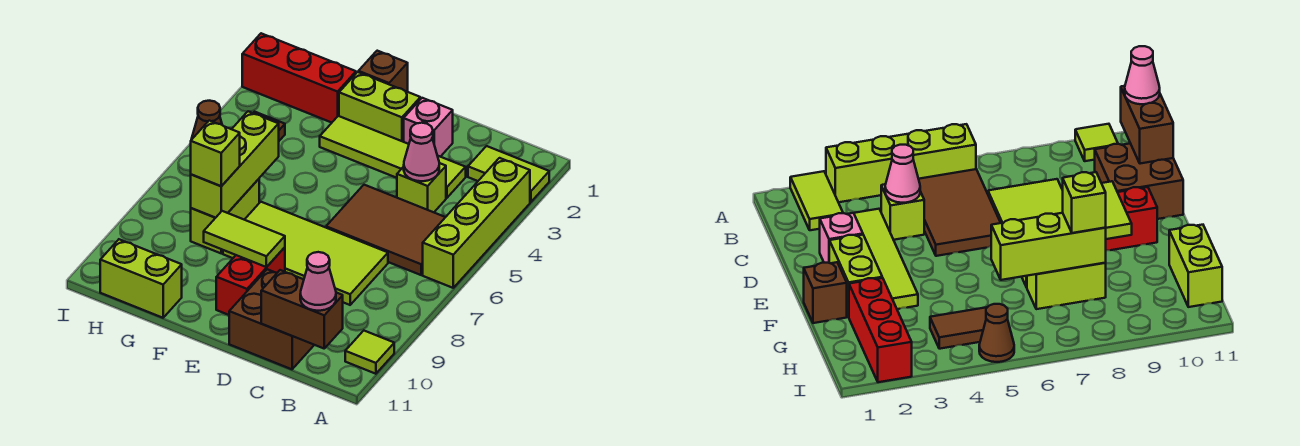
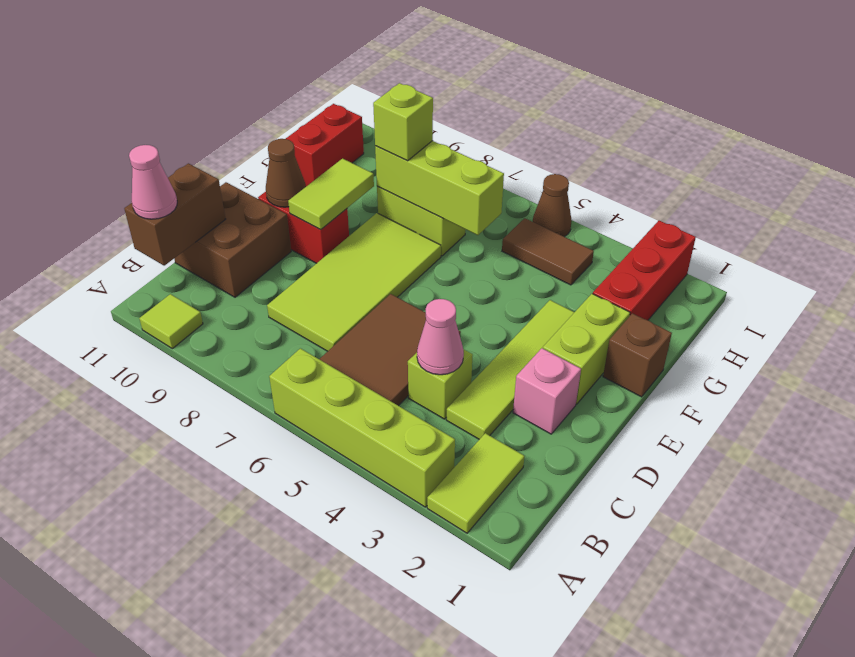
none -> brown cone E10 level 2
lime brick G11:H11 level 1 -> red brick G11:H11 level 1

